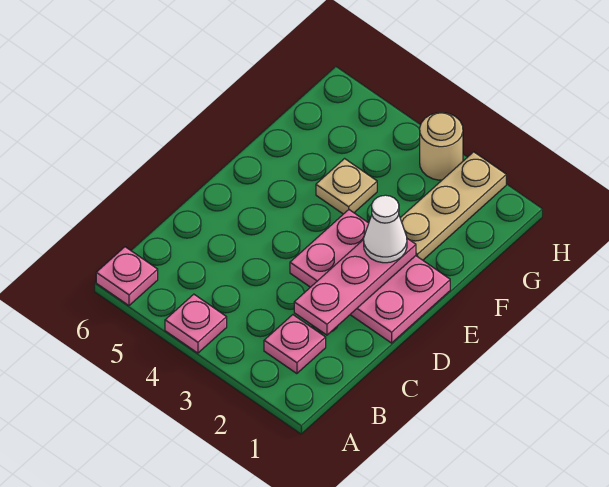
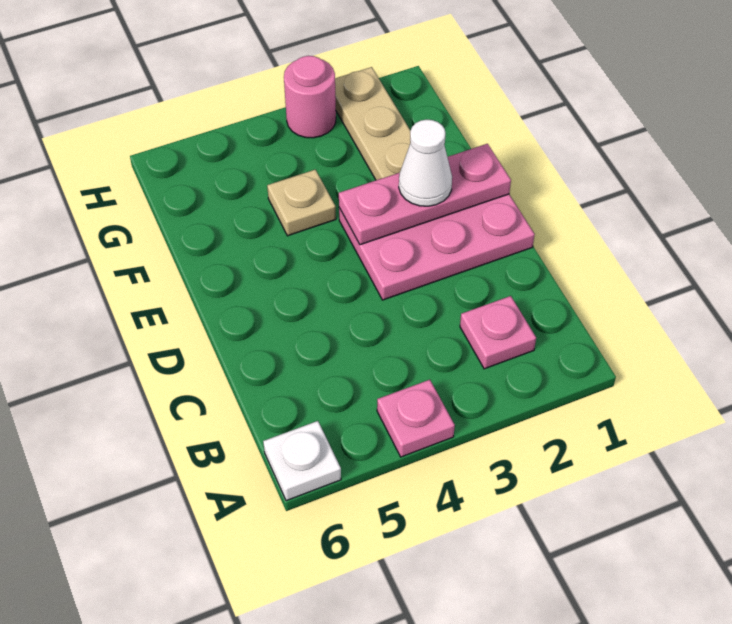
pink plate A6 level 1 -> white plate A6 level 1
pink plate C2:E2 level 2 -> pink plate E1:E3 level 2
tan round brick H3 level 1 -> pink round brick H3 level 1

